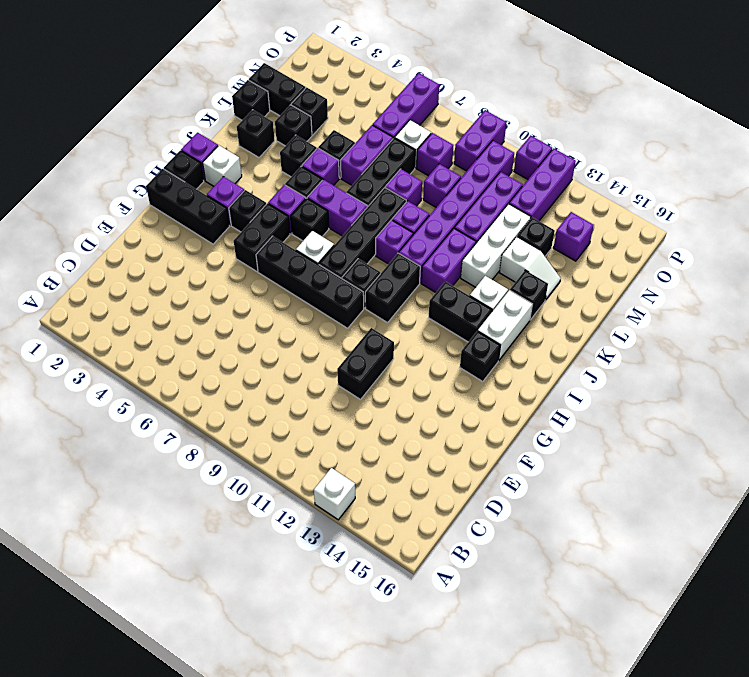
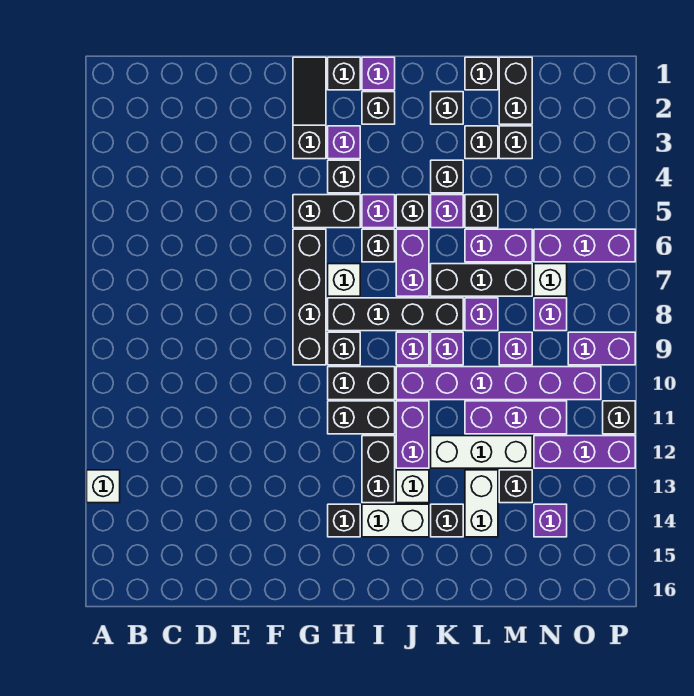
black brick E11:F11 level 1 -> black brick H11:I11 level 1
black brick G1:G3 level 1 -> black slope G1:G3 level 1 top 3
white brick I2 level 1 -> black brick I2 level 1
purple brick J11:K11 level 1 -> purple brick J11:J12 level 1
white slope L13:L14 level 1 top 13 -> white brick L13:L14 level 1
purple brick P11 level 1 -> black brick P11 level 1

